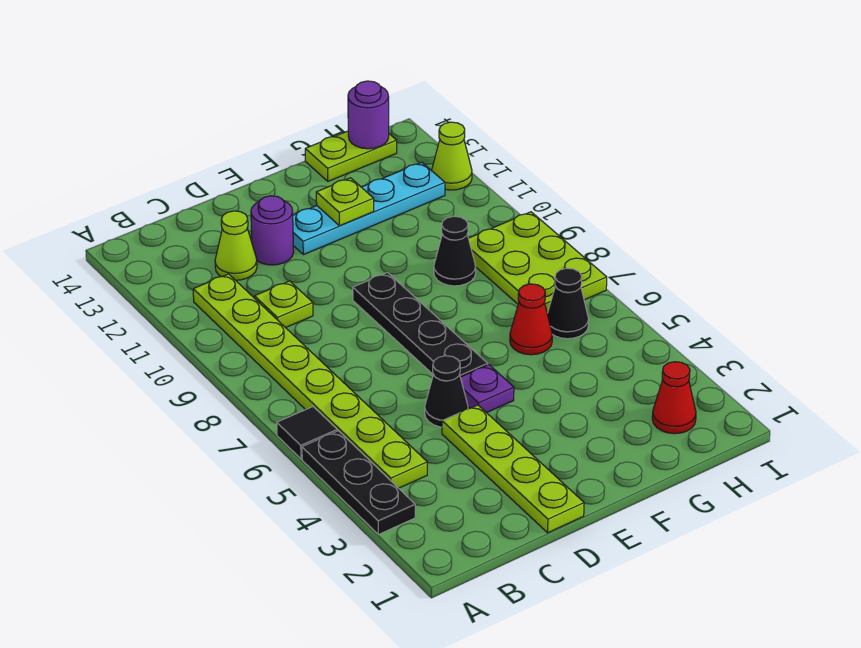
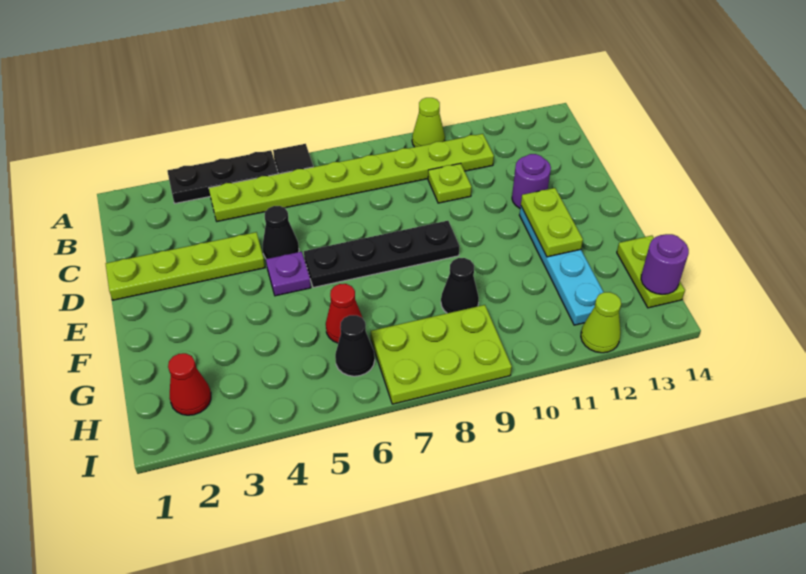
lime cone C12 level 1 -> lime cone A10 level 1
lime plate F12 level 2 -> lime plate E12:F12 level 2

